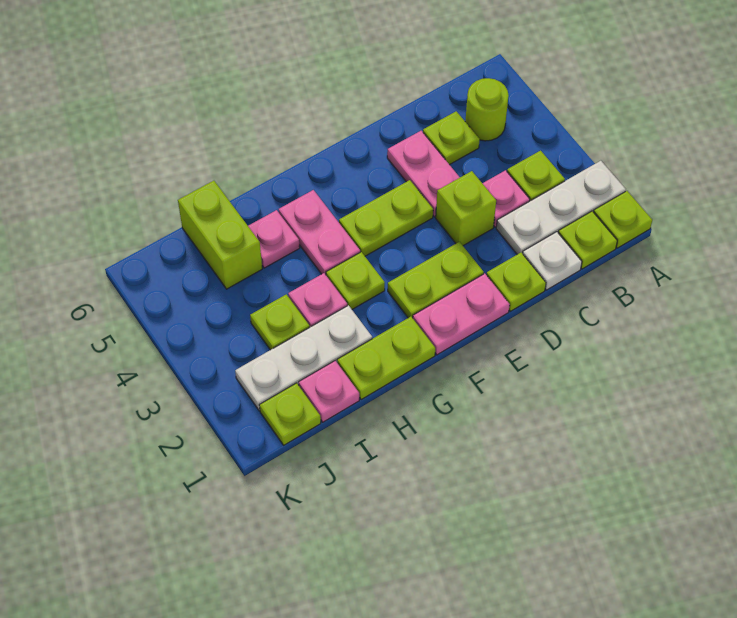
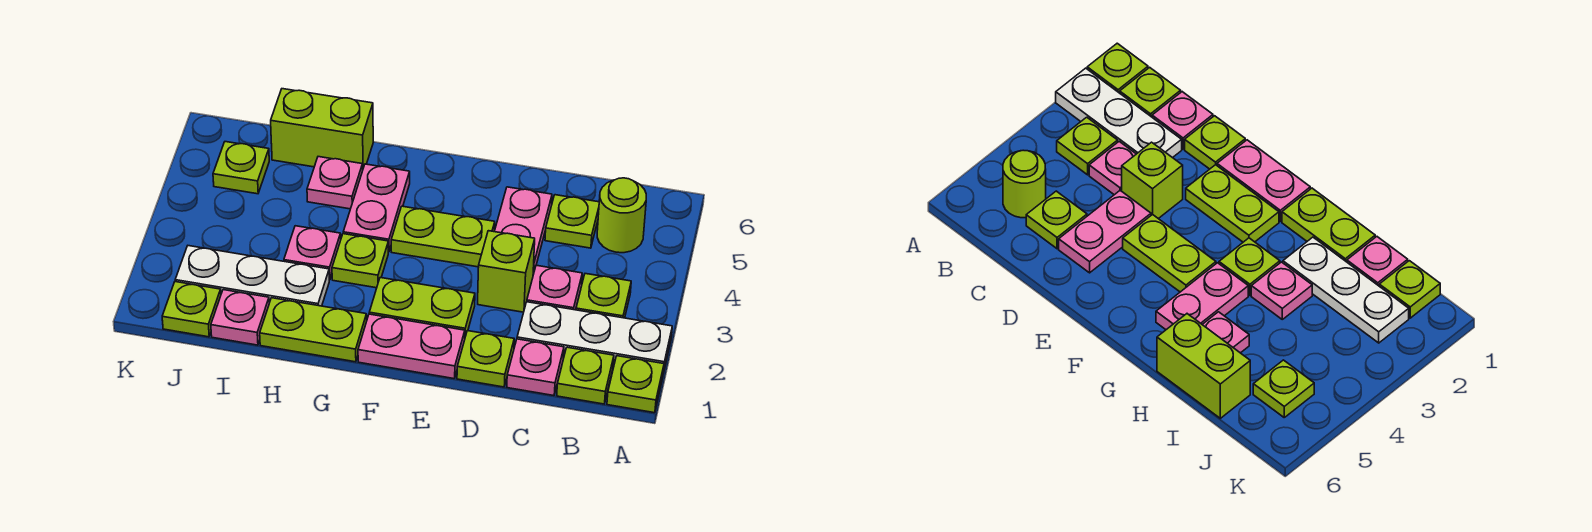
white plate C1 level 1 -> pink plate C1 level 1
lime plate I3 level 1 -> lime plate J5 level 1
lime brick I5:I6 level 1 -> lime brick H6:I6 level 1

